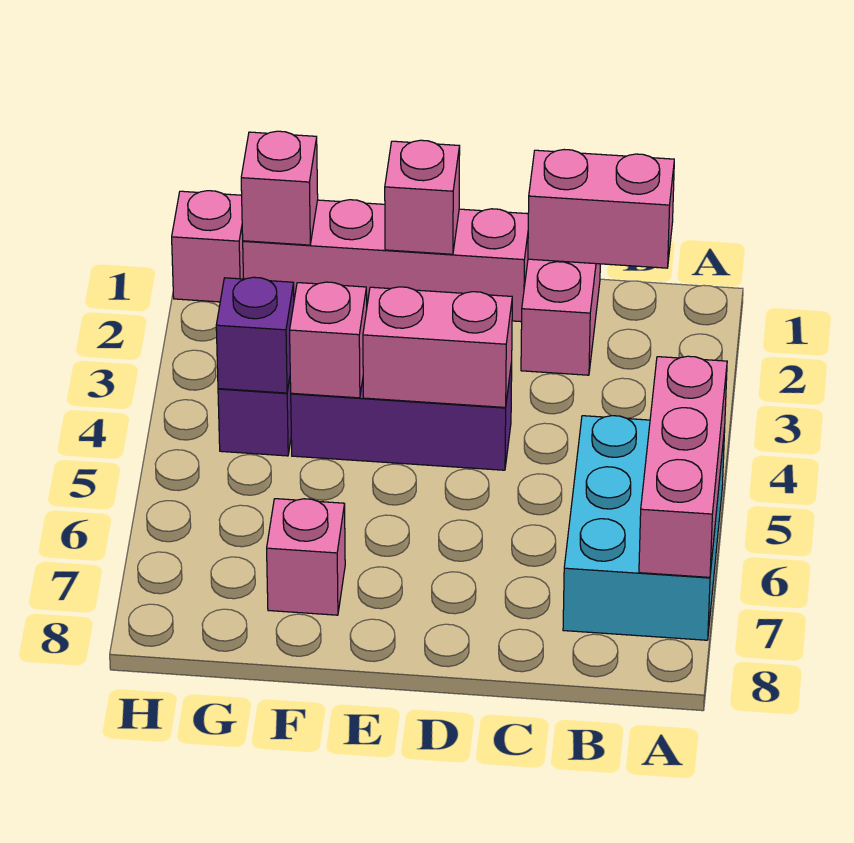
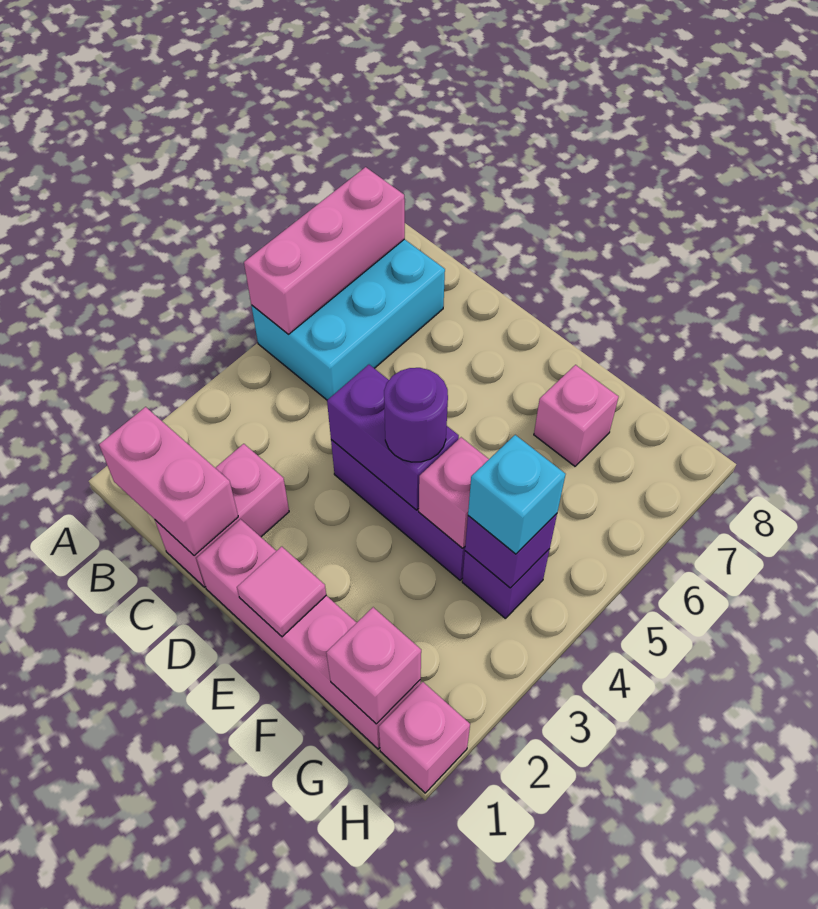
pink brick D4:E4 level 2 -> purple brick D4:E4 level 2
pink brick E1 level 2 -> pink tile E1 level 2
none -> purple round brick E4 level 3
none -> cyan brick G4 level 3

